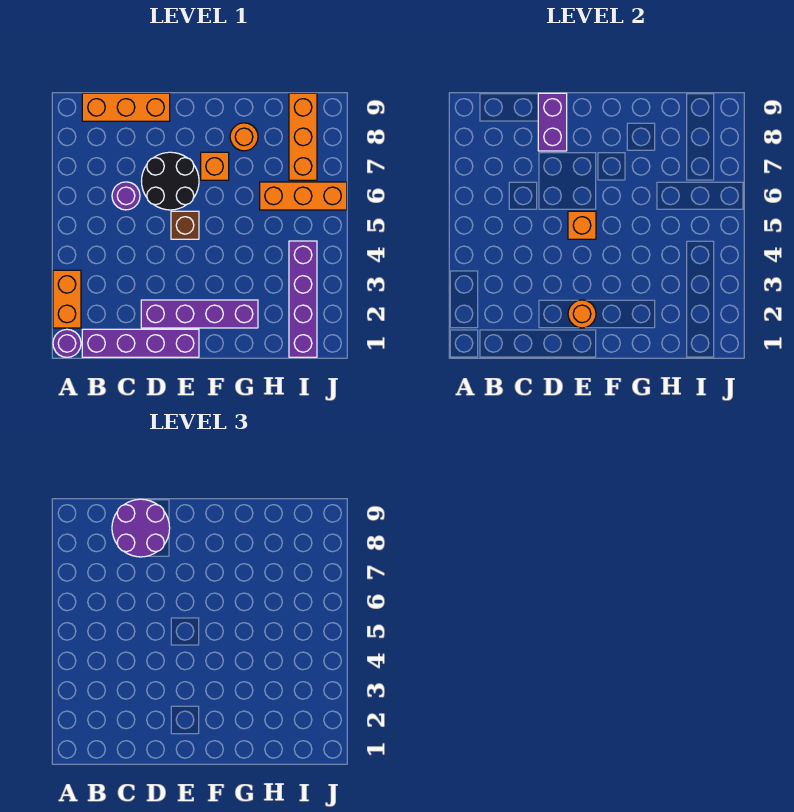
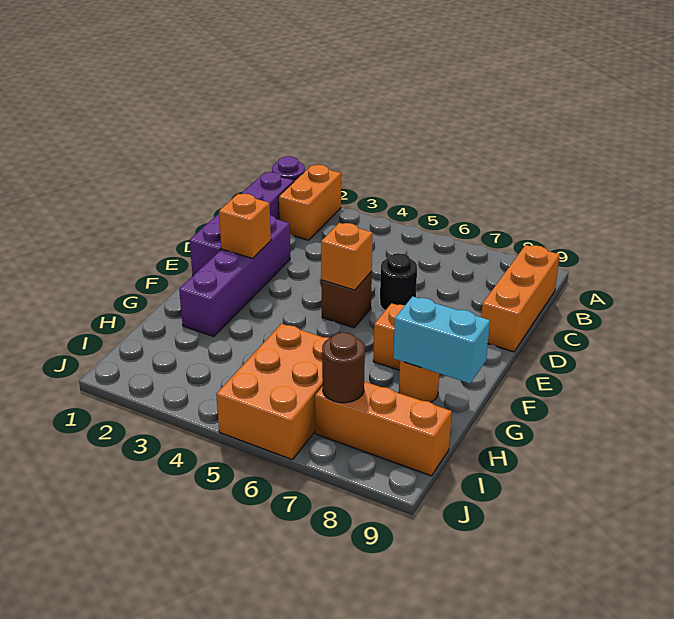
orange brick A2:A3 level 1 -> orange brick A2:B2 level 1
purple round brick C6 level 1 -> none
purple round brick C8:D9 level 3 -> none
black round brick D6:E7 level 1 -> black round brick D6 level 1
purple brick D8:D9 level 2 -> none
orange round brick E2 level 2 -> orange brick E2 level 2
none -> cyan brick G8:G9 level 2
orange brick H6:J6 level 1 -> orange brick H5:J6 level 1
purple brick I1:I4 level 1 -> none
none -> brown round brick I7 level 2

